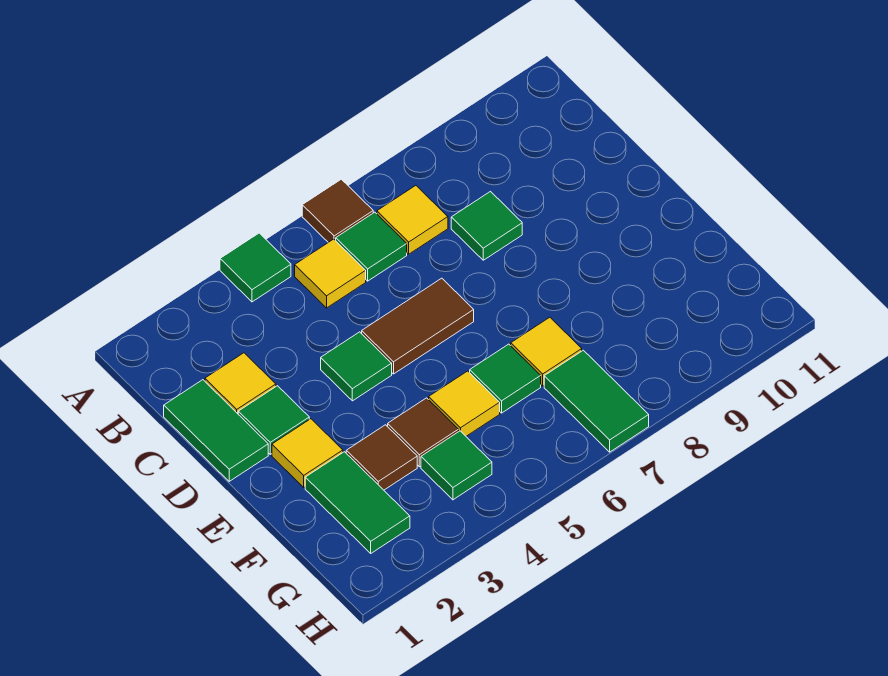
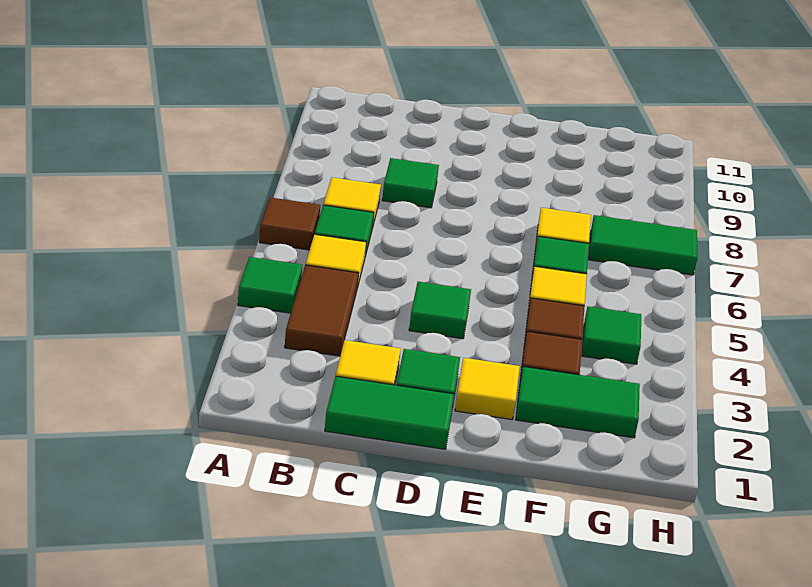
brown tile D5:D6 level 1 -> brown tile B3:B4 level 1

